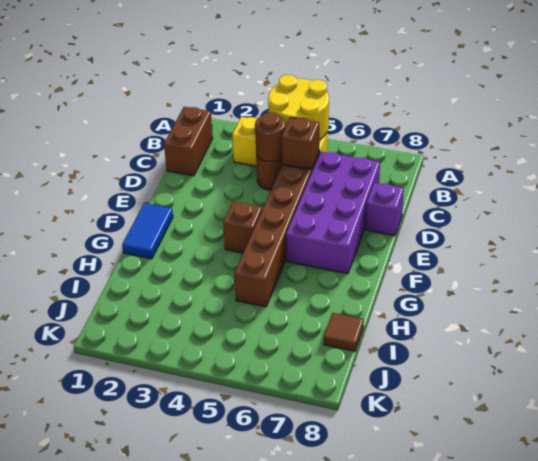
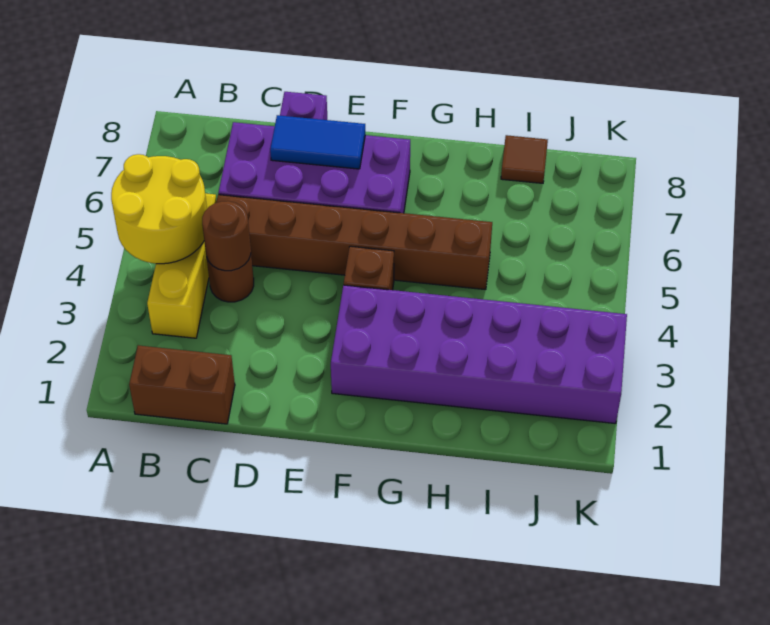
brown brick C5 level 2 -> none
blue tile F1:G1 level 1 -> blue tile D7:E7 level 2
none -> purple brick F2:K3 level 1

